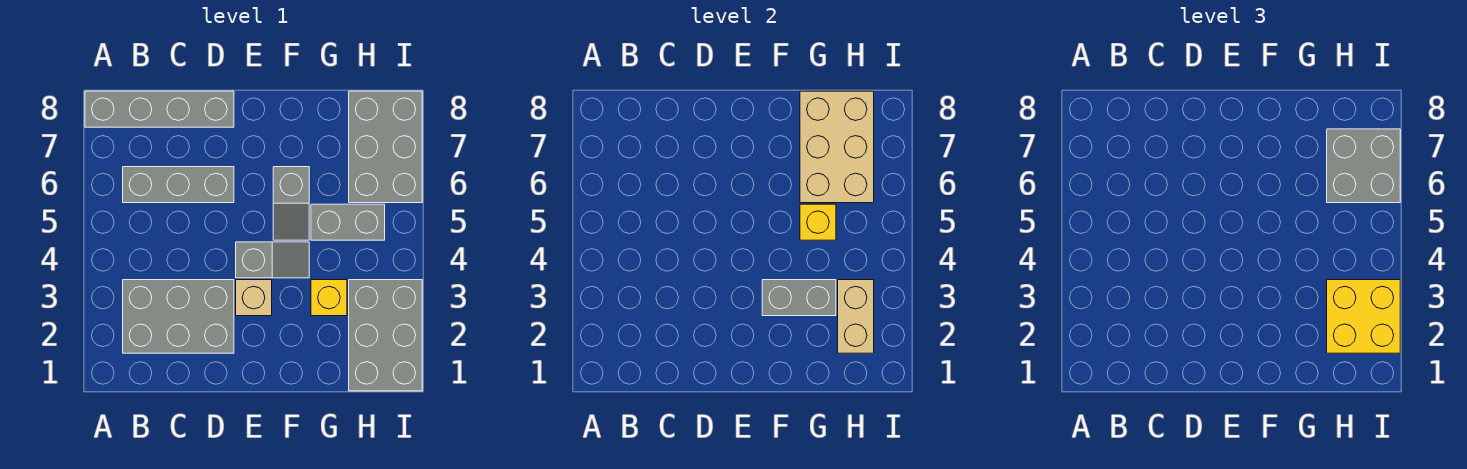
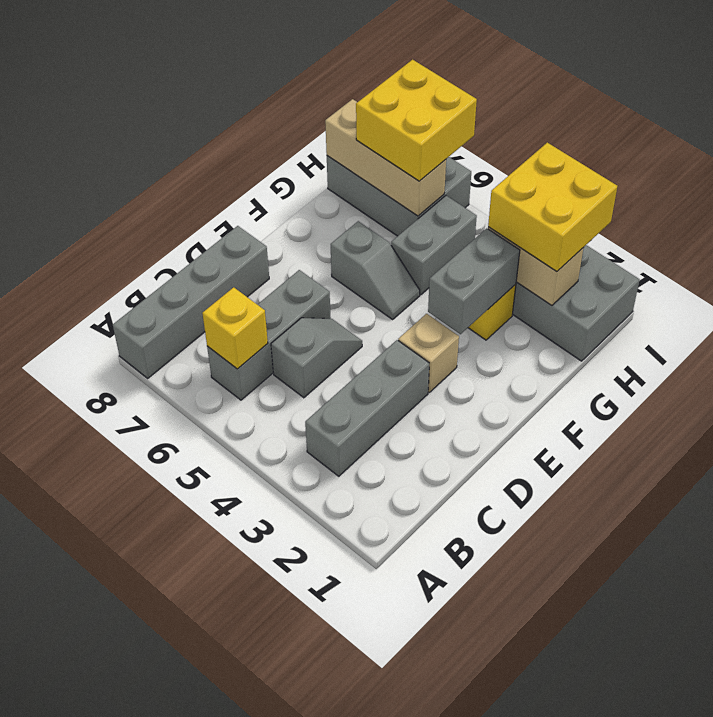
grey brick B2:D3 level 1 -> grey brick B3:D3 level 1
grey slope E4:F4 level 1 top E -> grey slope C5:D5 level 1 top C
yellow brick G5 level 2 -> yellow brick B6 level 2
tan brick G6:H8 level 2 -> tan brick H6:H8 level 2
grey brick H6:I7 level 3 -> yellow brick H6:I7 level 3

